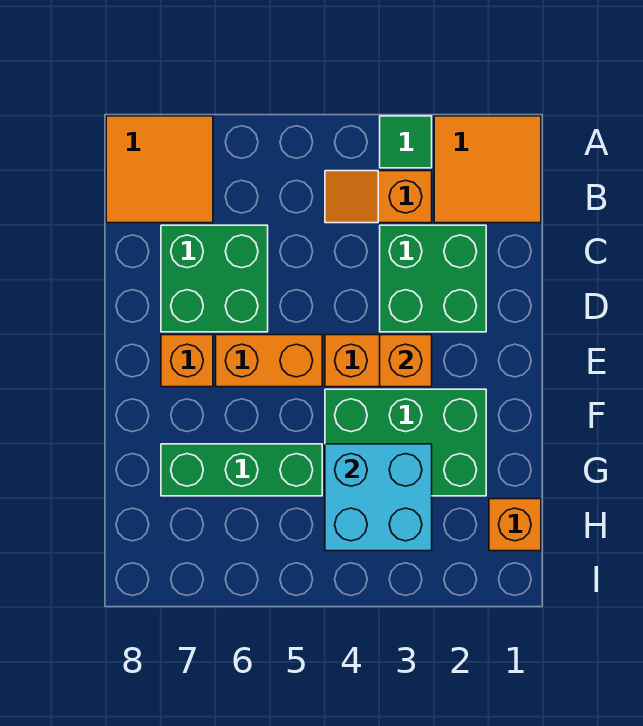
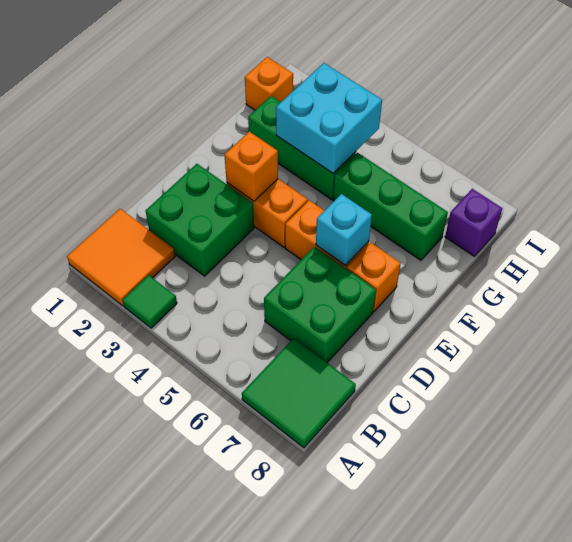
orange tile A7:B8 level 1 -> green tile A7:B8 level 1
orange slope B3:B4 level 1 top 3 -> none
none -> cyan brick E6 level 2
green brick F2:G4 level 1 -> green brick G2:G4 level 1
none -> purple brick H8 level 1

